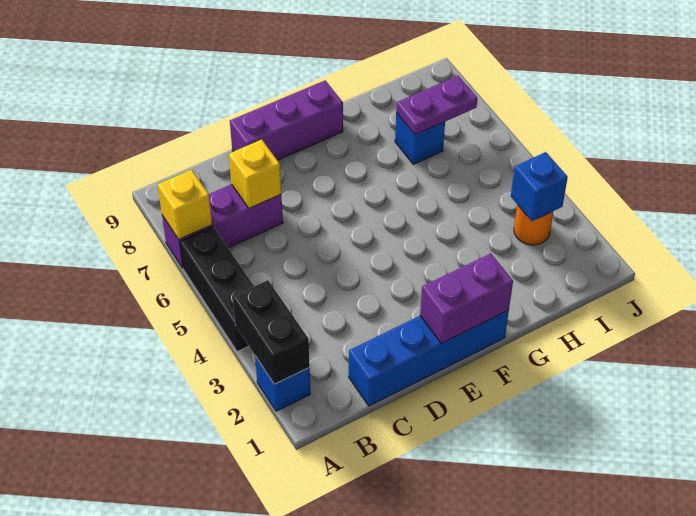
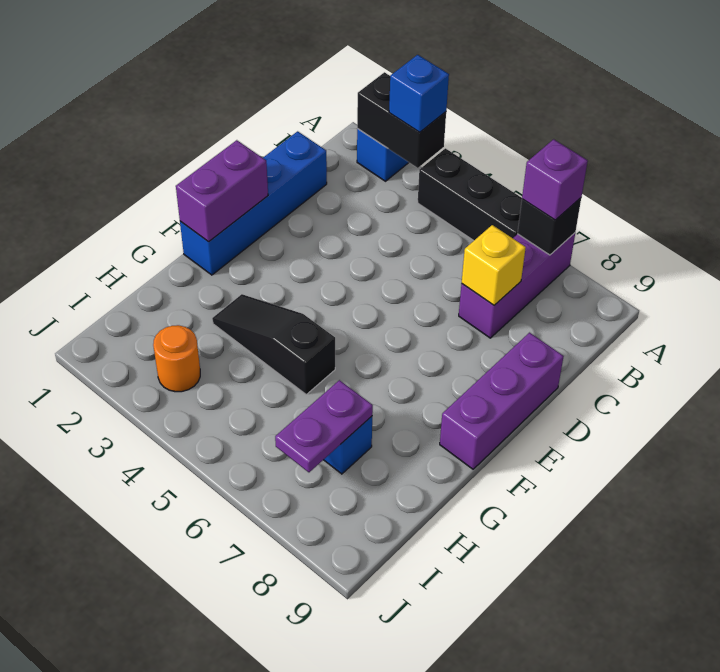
yellow brick A7 level 2 -> black brick A7 level 2
none -> purple brick A7 level 3
none -> black slope G3:G5 level 1 top 5
blue brick I3 level 2 -> blue brick A3 level 3

